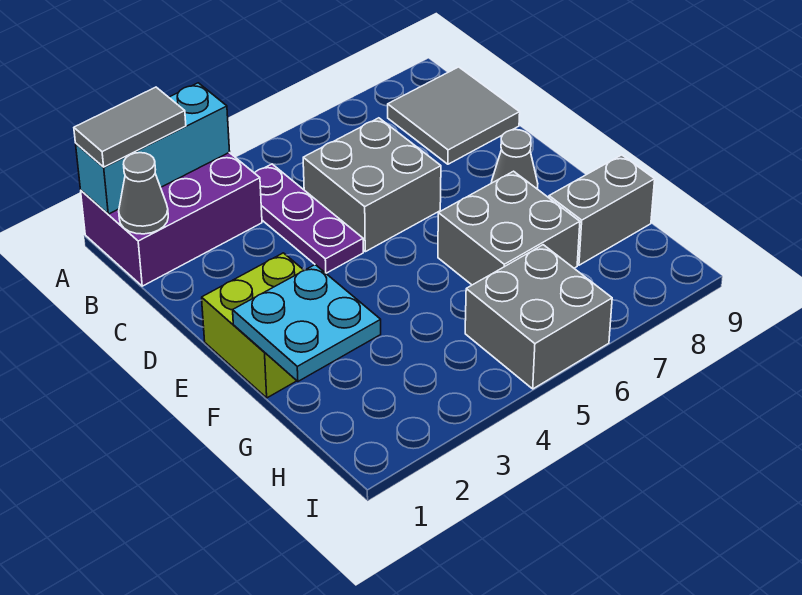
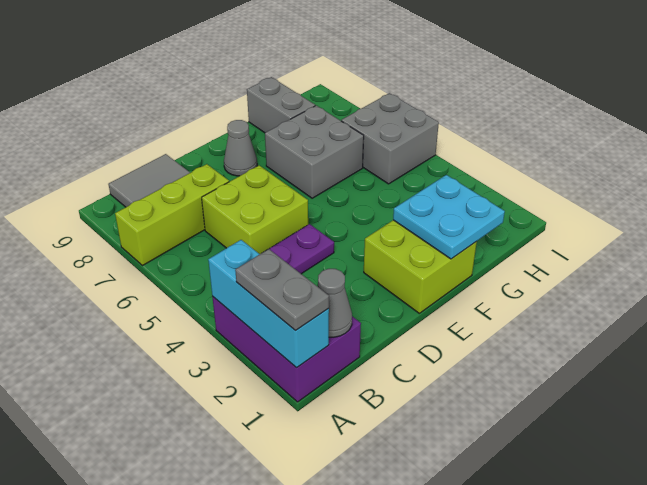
grey tile A1:A2 level 3 -> grey plate A1:A2 level 3
none -> lime brick A7:C7 level 1
grey brick C5:D6 level 1 -> lime brick C5:D6 level 1

